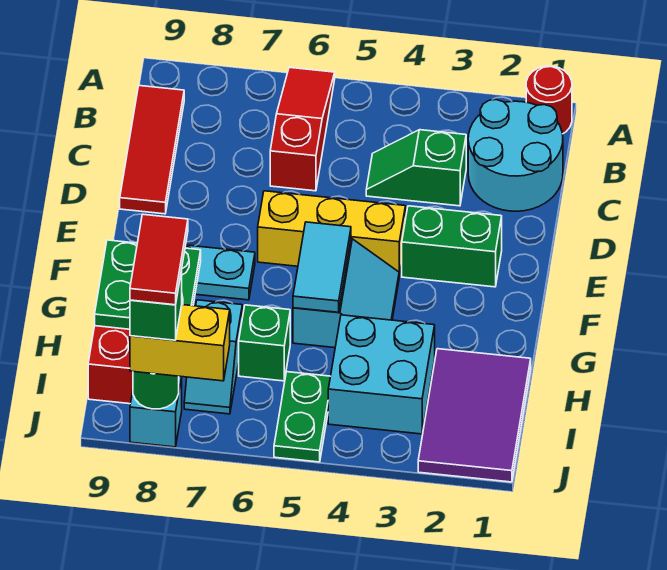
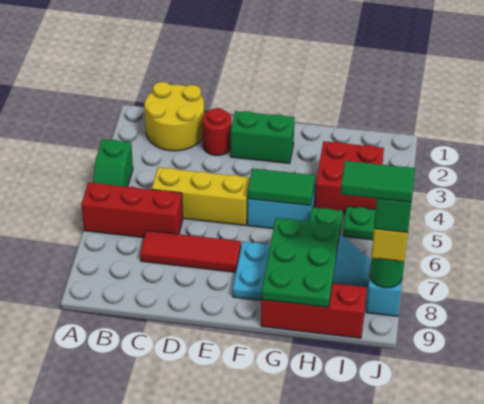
red round brick A1 level 1 -> red round brick D2 level 1
red slope A6:C6 level 1 top C -> red brick A6:C6 level 1
cyan round brick B1:C2 level 1 -> yellow round brick B1:C2 level 1
red tile B9:D9 level 1 -> red tile C7:E7 level 1
green slope C3:C4 level 1 top 3 -> green slope A4:A5 level 1 top 4
green brick E2:E3 level 1 -> green brick E2:F2 level 1
yellow brick E4:E6 level 1 -> yellow brick C5:E5 level 1
cyan tile F5:G5 level 2 -> green tile F5:G5 level 2
green plate G8:H9 level 2 -> green plate G7:H9 level 2
purple tile H1:J2 level 1 -> none
cyan brick H3:I4 level 1 -> red brick H3:I4 level 1
red tile I8:J8 level 5 -> green tile I8:J8 level 5

